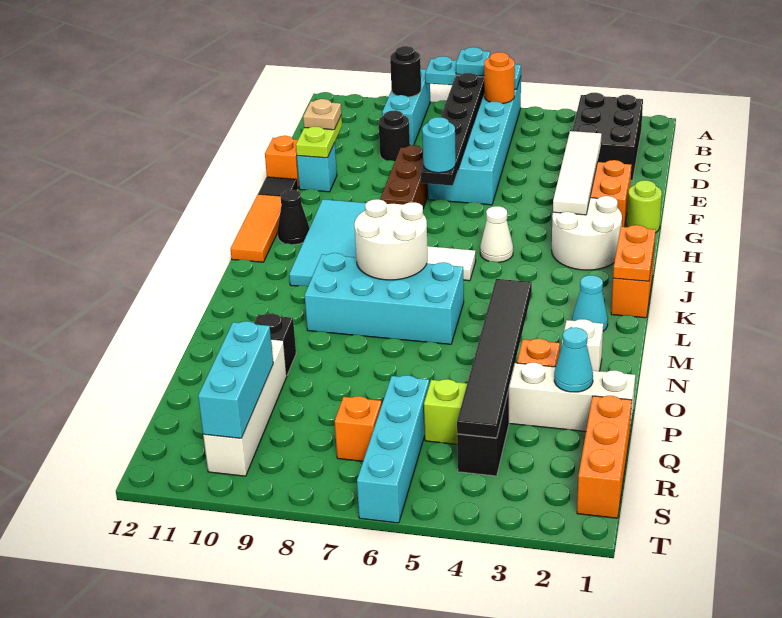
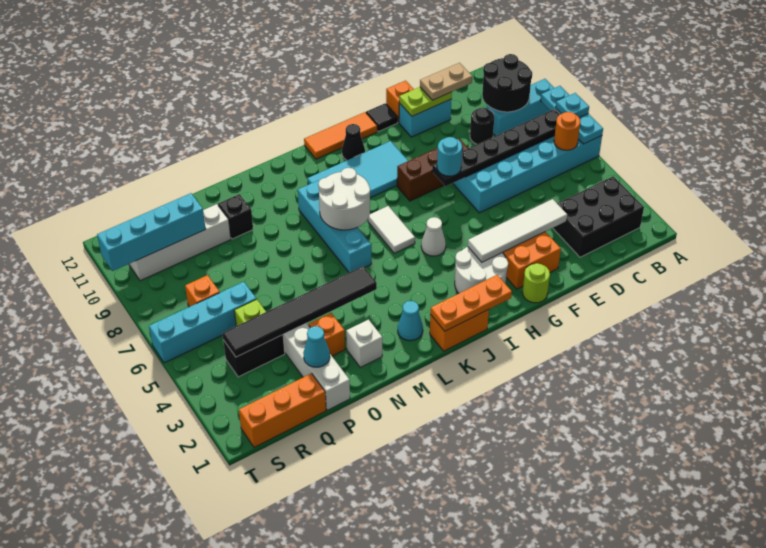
black round brick B9 level 2 -> black round brick B9:C10 level 2
tan plate E11 level 3 -> tan plate D11:E11 level 3
cyan brick F11 level 1 -> cyan brick E11:F11 level 1
orange plate J1:K1 level 2 -> orange plate I1:K1 level 2
cyan brick L6:M9 level 1 -> cyan brick L6:L9 level 1
cyan brick Q10:S10 level 2 -> cyan brick Q10:T10 level 2

